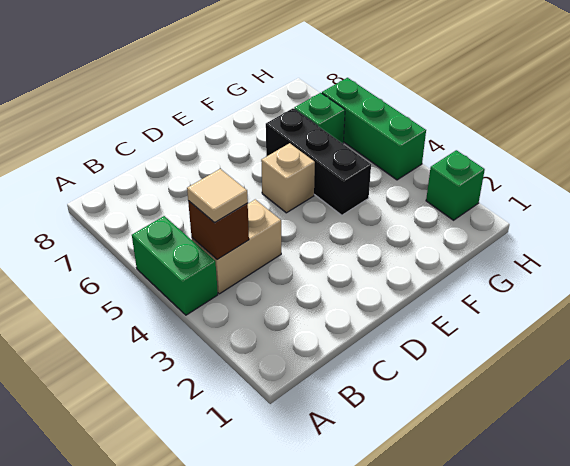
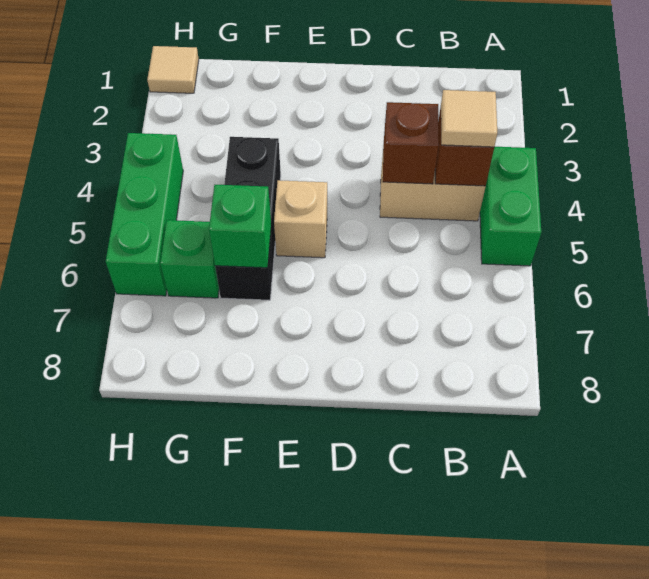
none -> brown brick C4 level 2
none -> tan tile H1 level 1
green brick H2 level 1 -> green brick F6 level 2

